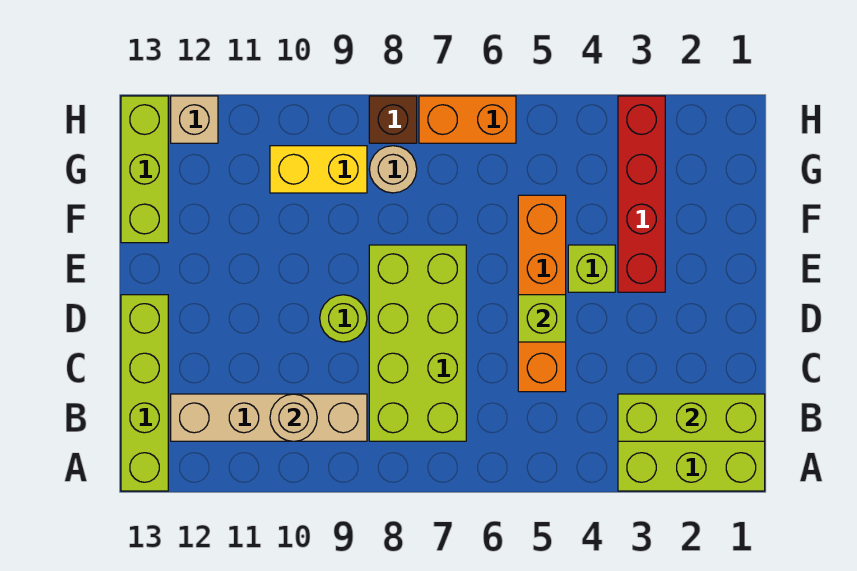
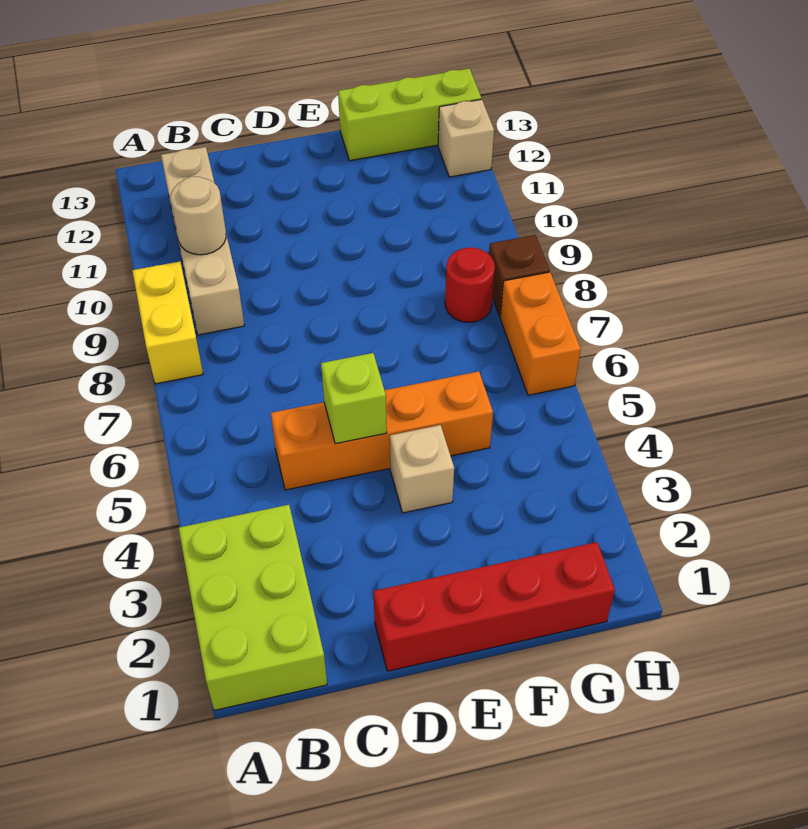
lime brick A13:D13 level 1 -> none
lime brick B1:B3 level 2 -> none
lime brick B7:E8 level 1 -> none
lime round brick D9 level 1 -> none
red brick E3:H3 level 1 -> red brick D1:G1 level 1
lime brick E4 level 1 -> tan brick E4 level 1
tan round brick G8 level 1 -> red round brick G8 level 1
yellow brick G9:G10 level 1 -> yellow brick A8:A9 level 1

